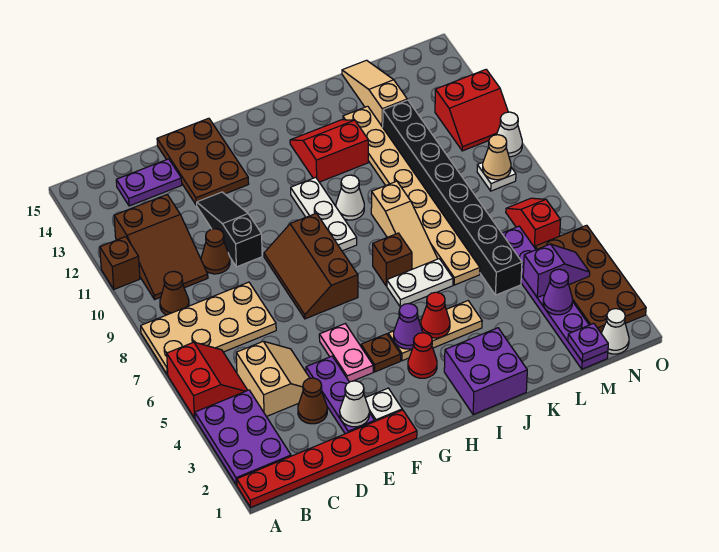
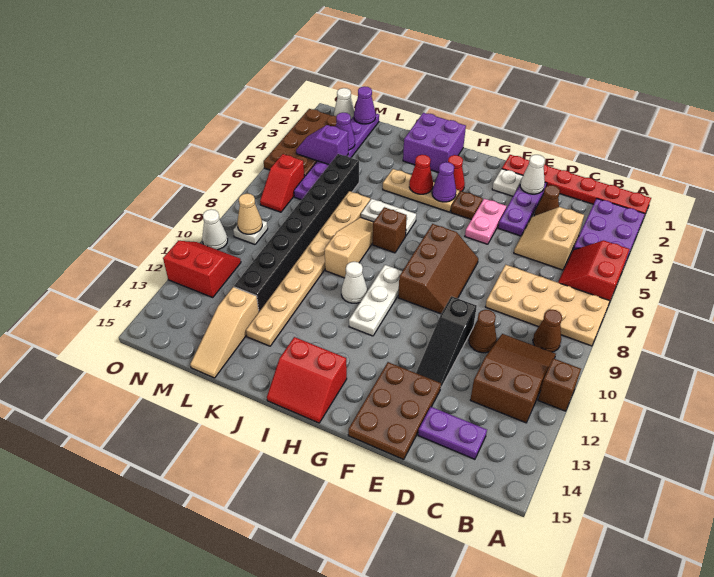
red slope I12:J13 level 1 top 12 -> red slope H14:I15 level 1 top 14
purple plate M1 level 2 -> purple cone M1 level 2

